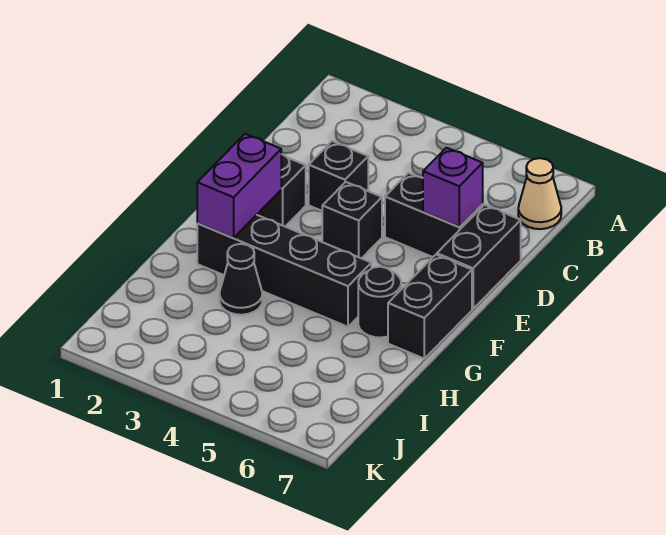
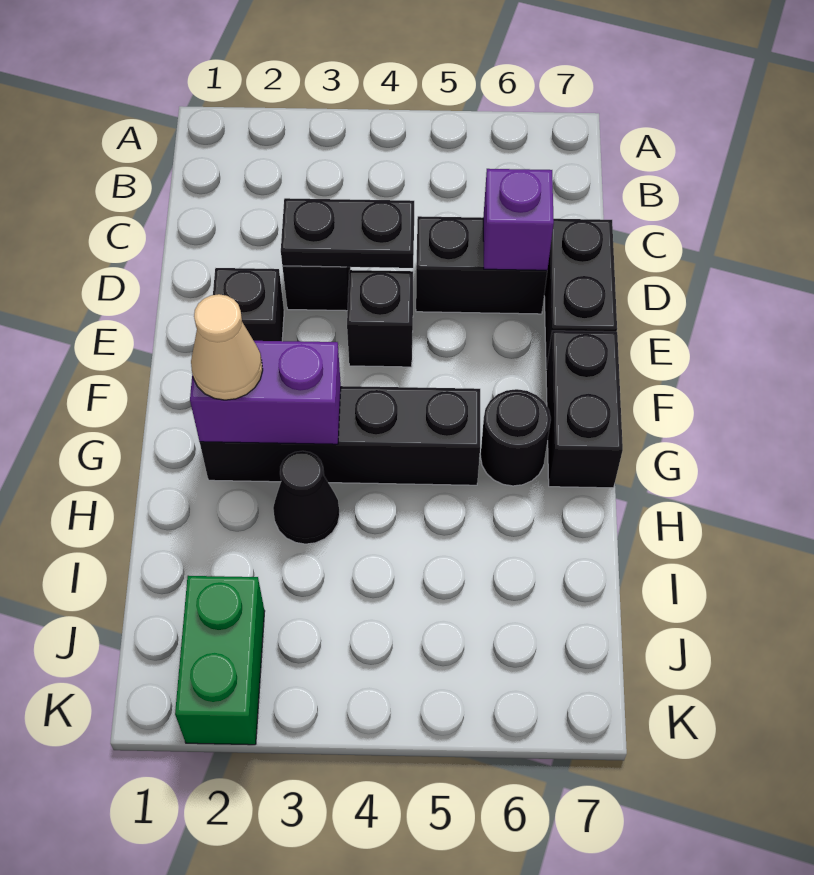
tan cone B7 level 1 -> tan cone G2 level 3
none -> black plate D3:D4 level 2
purple brick F2:G2 level 2 -> purple brick G2:G3 level 2
none -> green brick J2:K2 level 1

